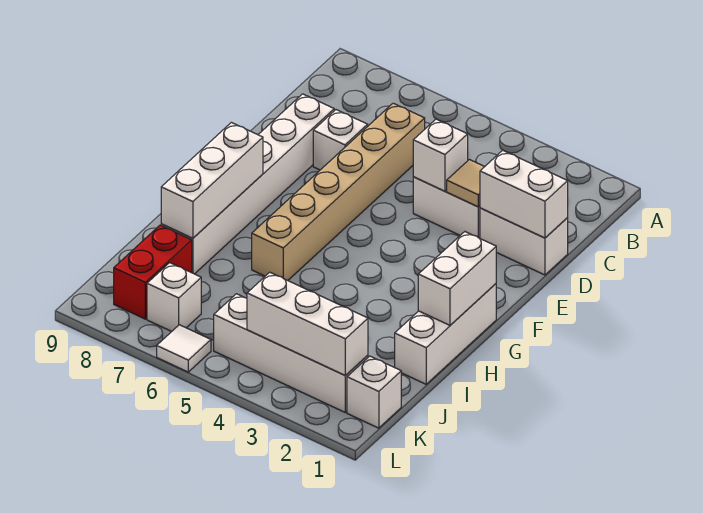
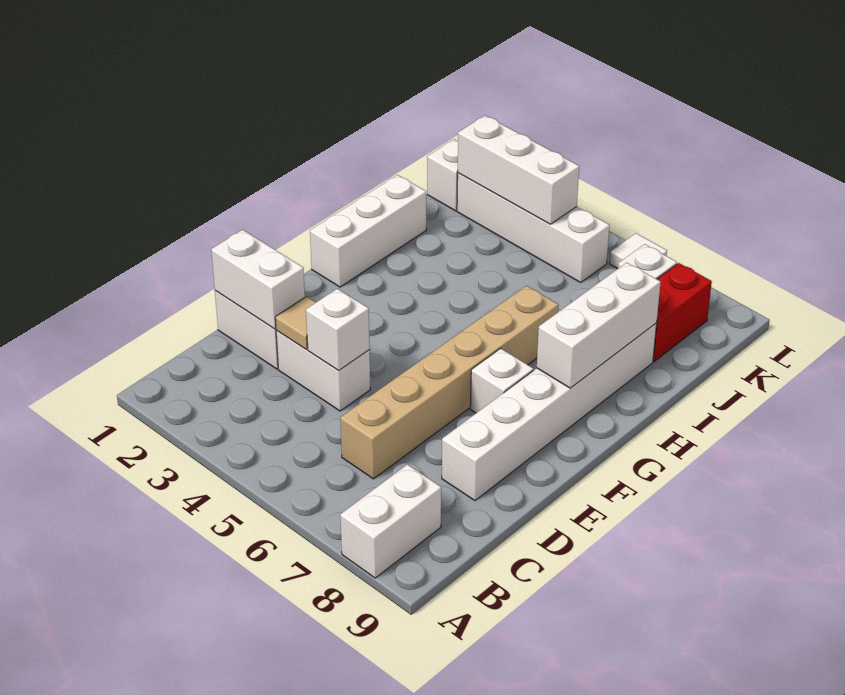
white brick D7 level 1 -> white brick F7 level 1
white brick G1:H1 level 2 -> white brick A8:B8 level 1

